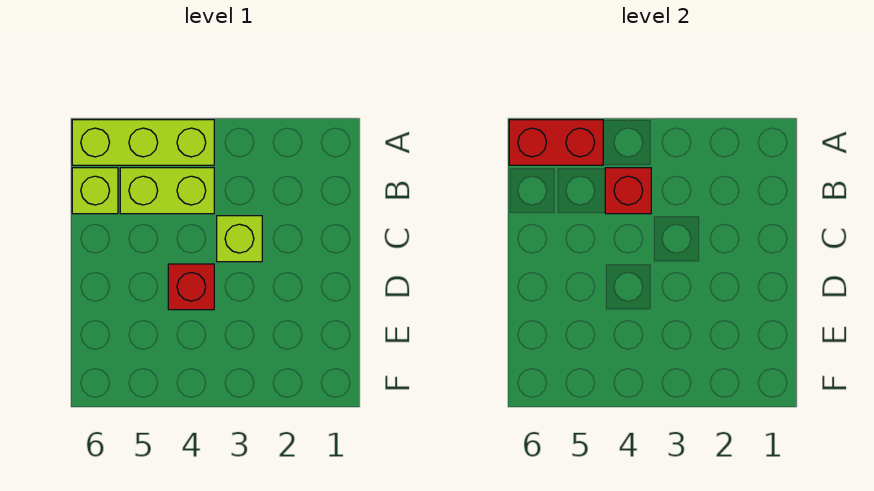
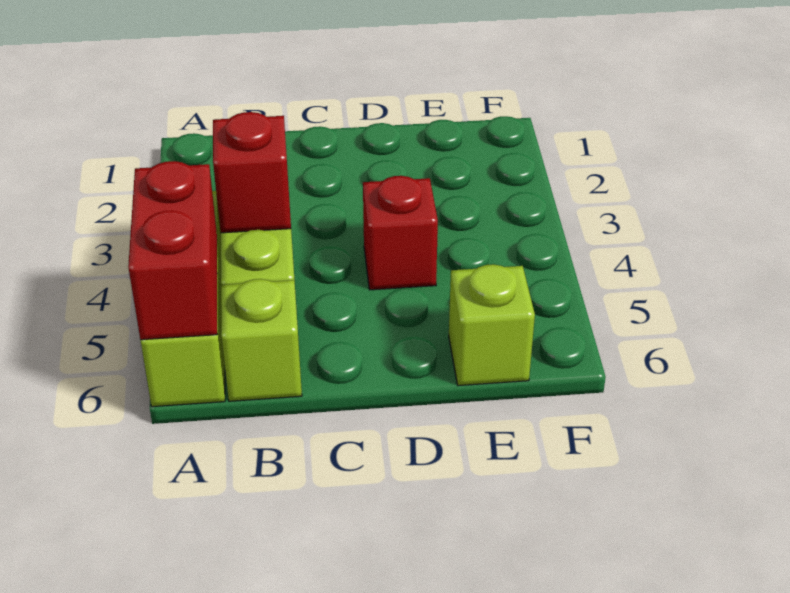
lime brick C3 level 1 -> lime brick E6 level 1

